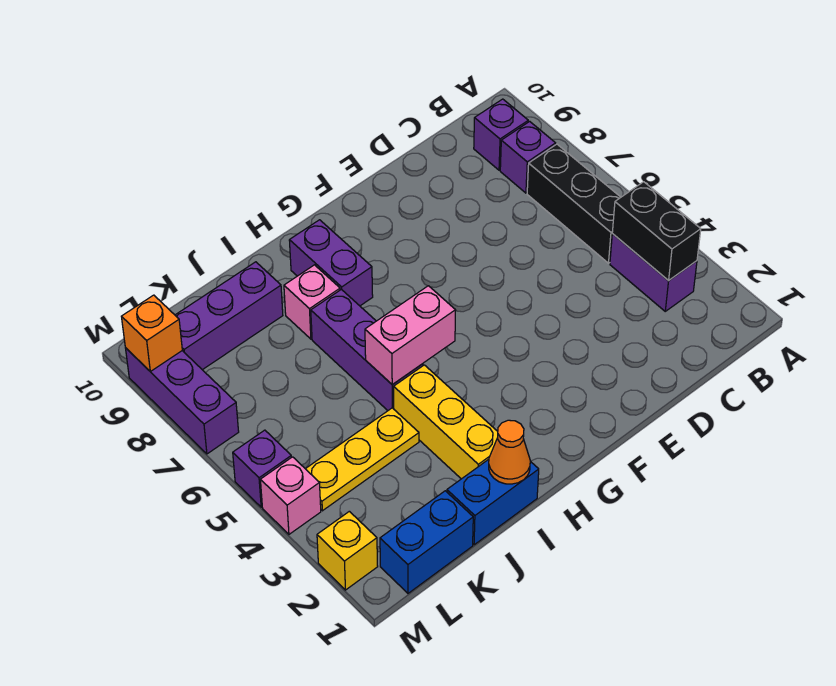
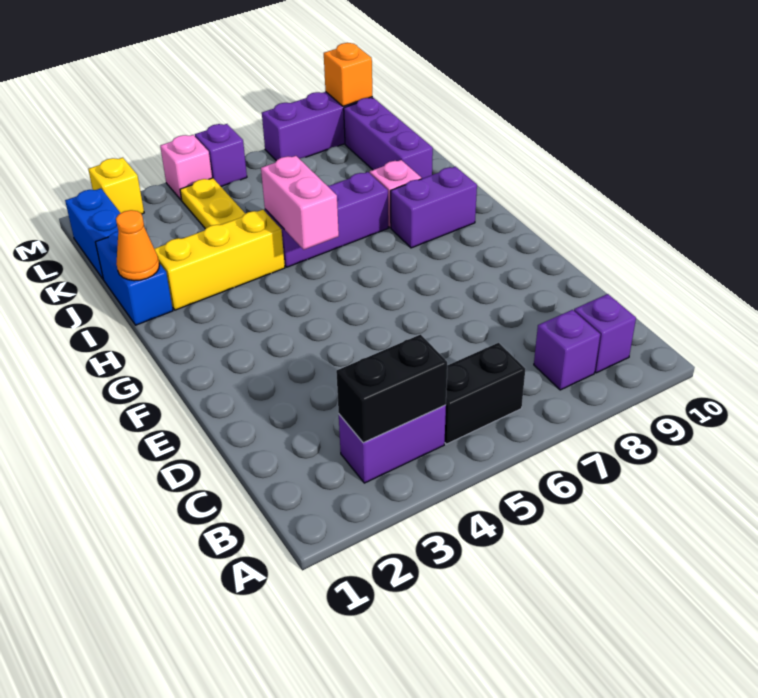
black brick B5:B7 level 1 -> black brick B5:B6 level 1

